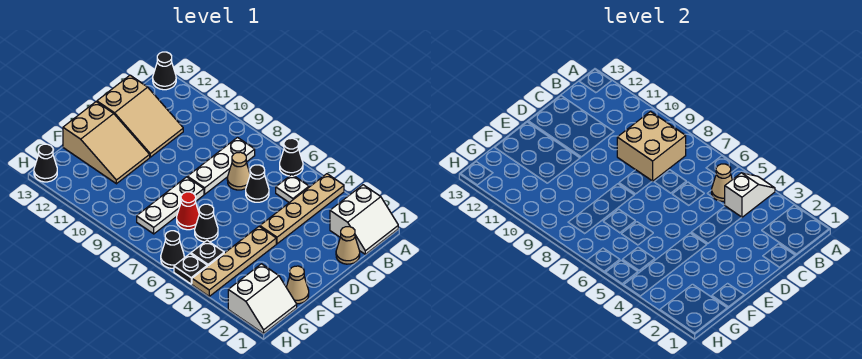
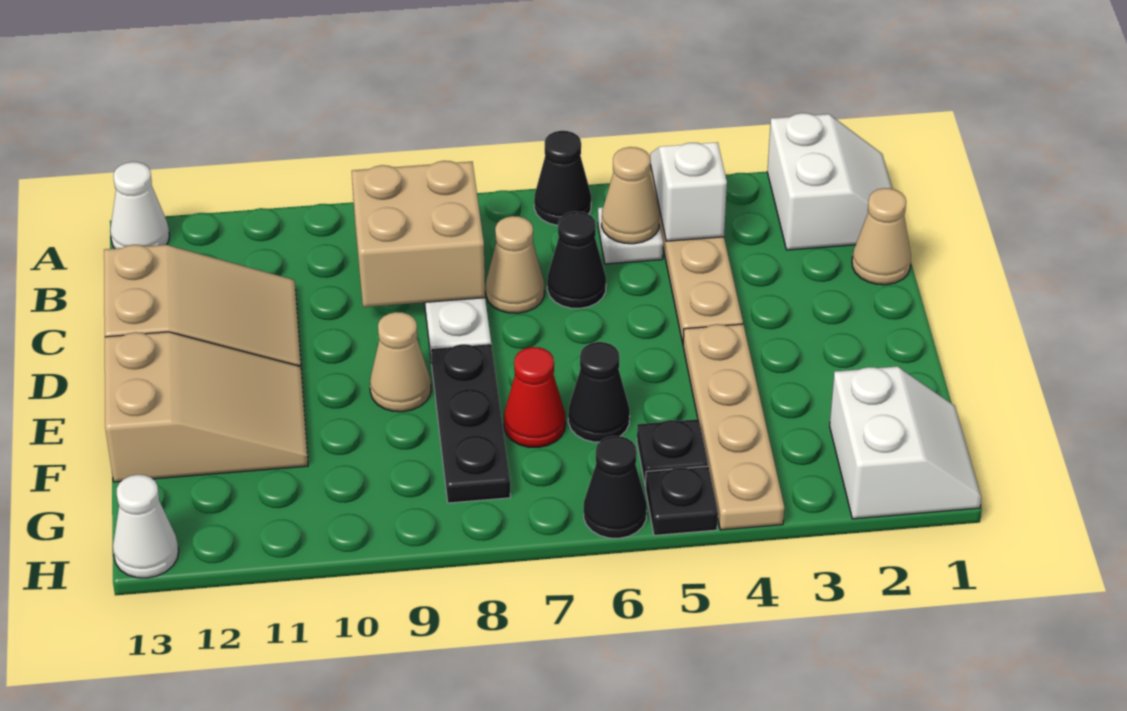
black cone A13 level 1 -> white cone A13 level 1
white plate E8:G8 level 1 -> black plate E8:G8 level 1
tan cone F1 level 1 -> tan cone E9 level 1
black cone H13 level 1 -> white cone H13 level 1

